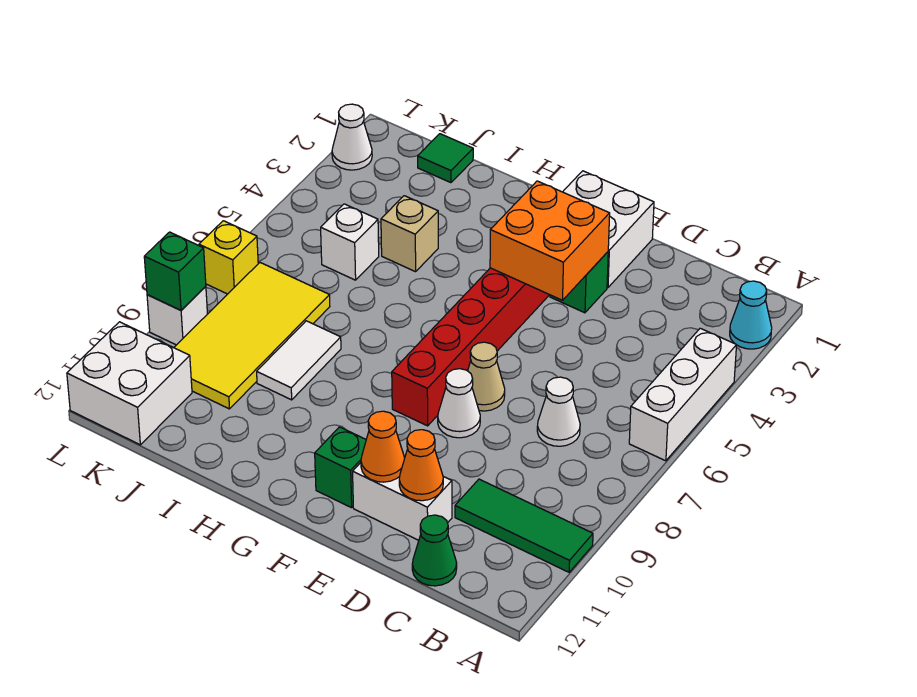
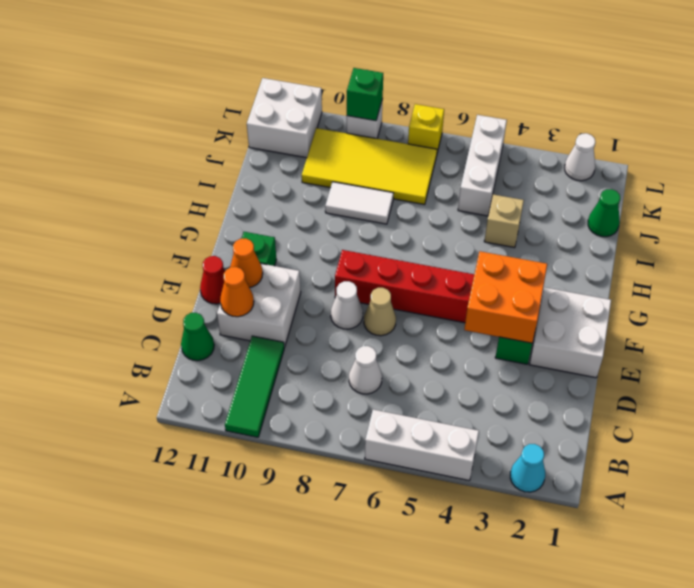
white brick D11:E11 level 1 -> white brick D10:E11 level 1
none -> red cone E12 level 1
green tile J1 level 1 -> green cone J1 level 1
white brick J5 level 1 -> white brick J5:L5 level 1

